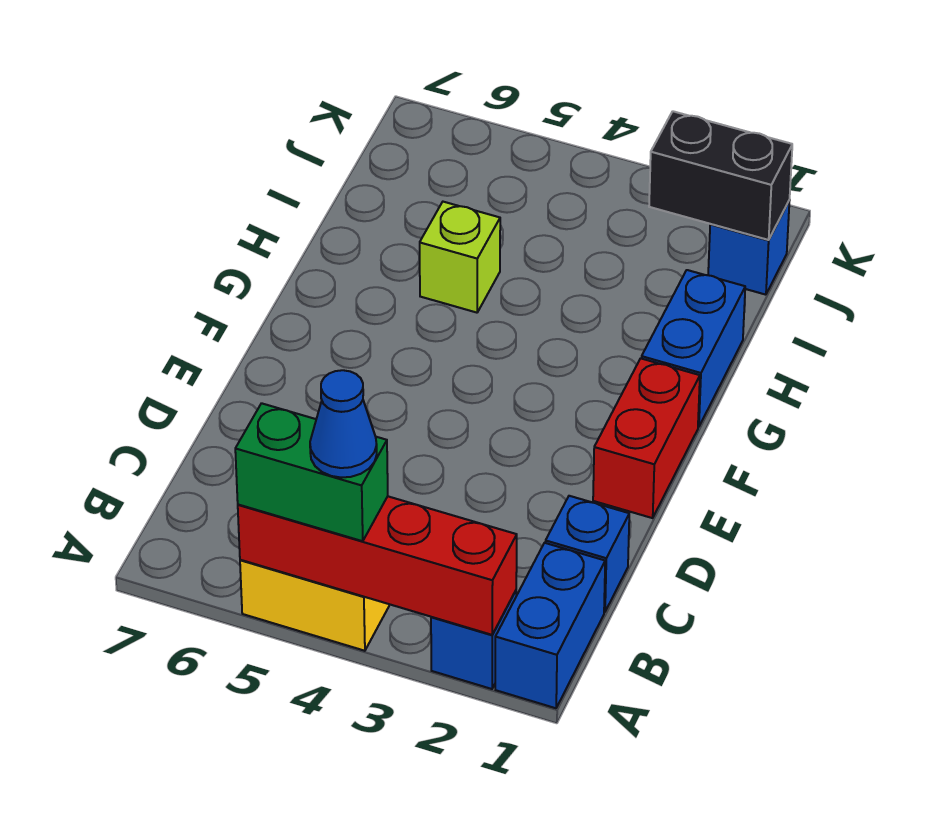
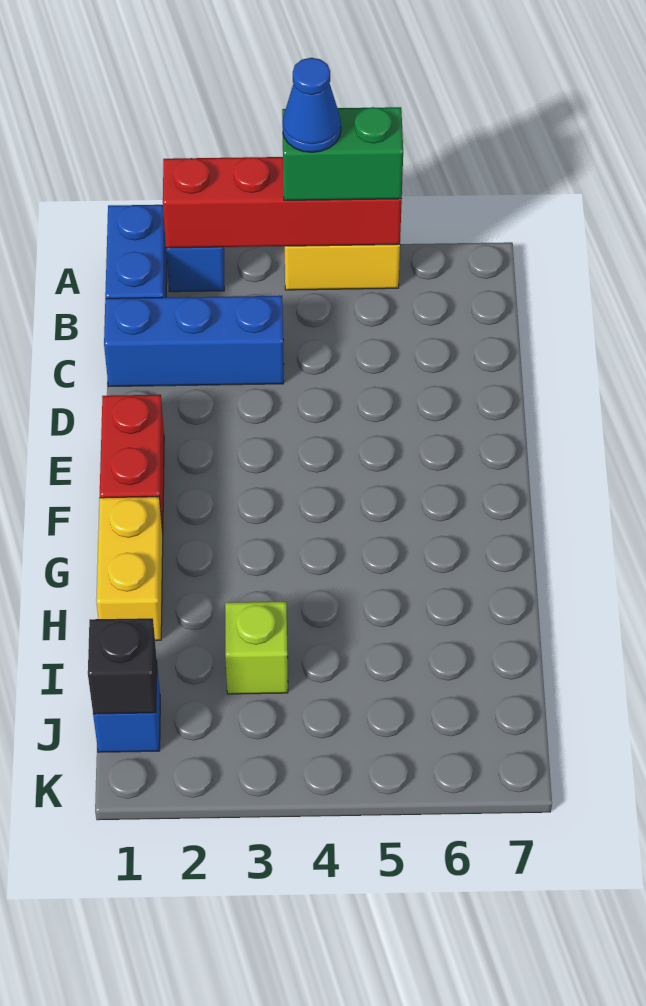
blue brick C1 level 1 -> blue brick C1:C3 level 1
blue brick G1:H1 level 1 -> yellow brick G1:H1 level 1
lime brick H5 level 1 -> lime brick I3 level 1
black brick J1:J2 level 2 -> black brick J1 level 2

